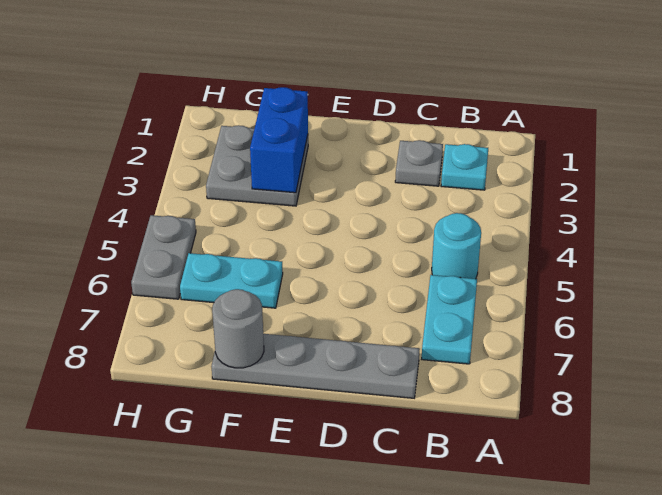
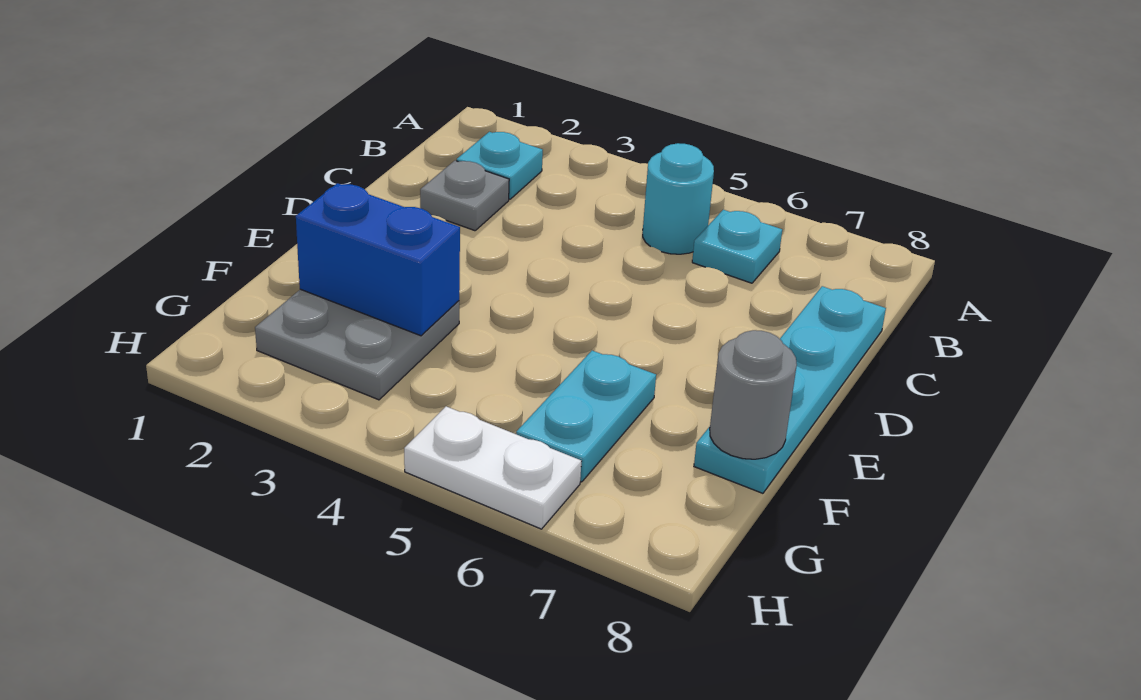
cyan plate B6:B7 level 1 -> cyan plate B6 level 1
grey plate C8:F8 level 1 -> cyan plate C8:F8 level 1
grey plate H5:H6 level 1 -> white plate H5:H6 level 1

